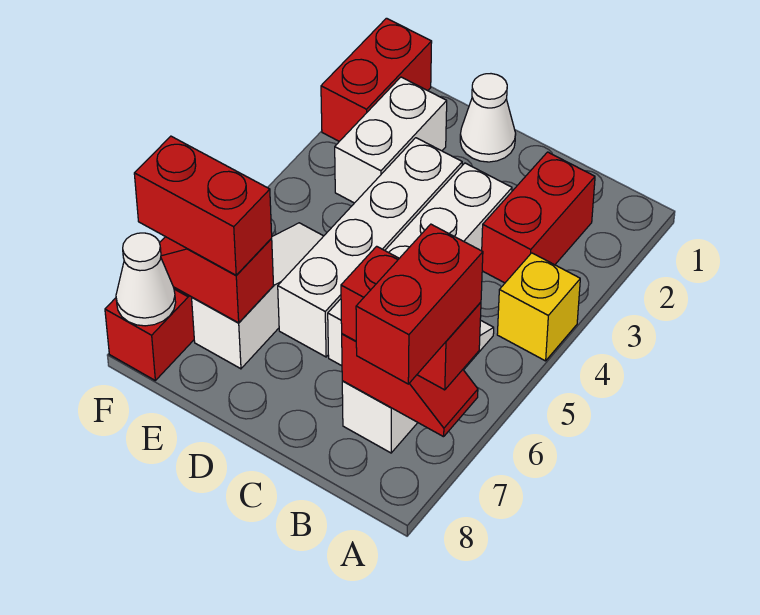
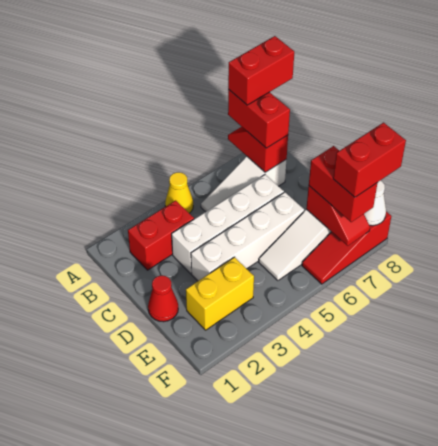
yellow brick A4 level 1 -> yellow cone A4 level 1
white cone D1 level 1 -> red cone D1 level 1
white brick E2:E3 level 1 -> yellow brick E2:E3 level 1
red brick F1:F2 level 1 -> red brick F7:F8 level 4

